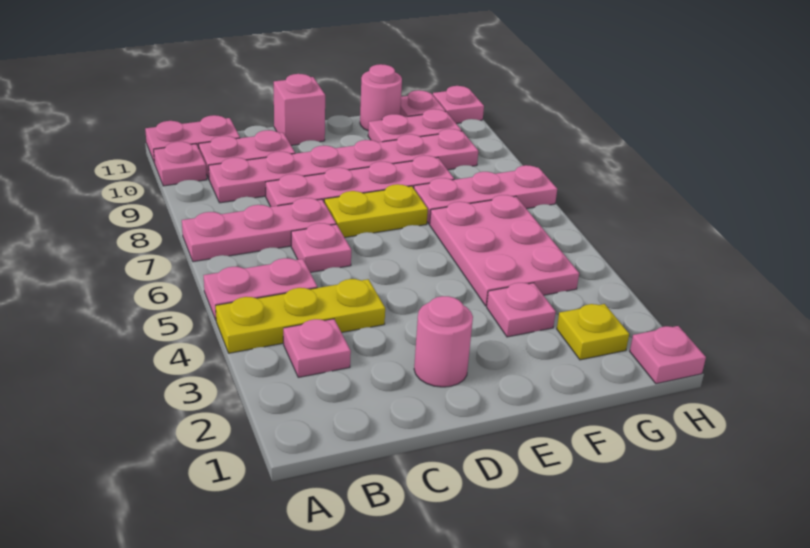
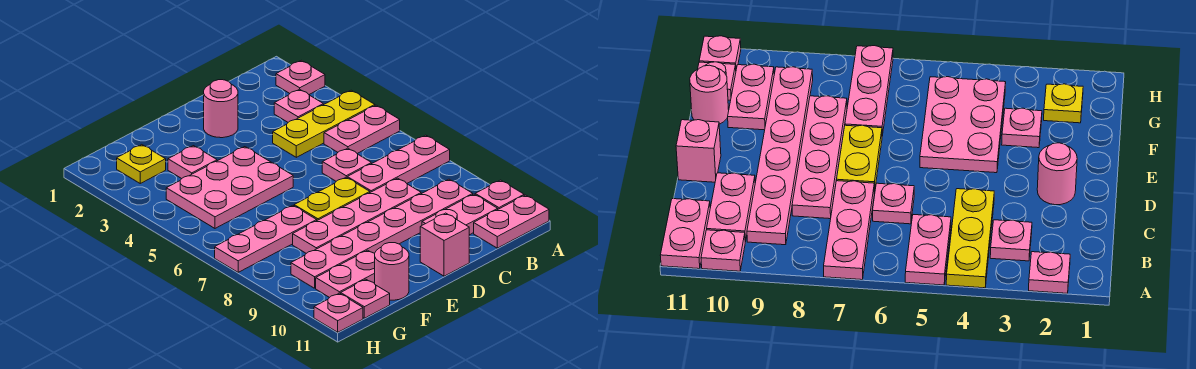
pink plate F4:G6 level 1 -> pink plate E4:G5 level 1
pink plate H1 level 1 -> pink plate A2 level 1

